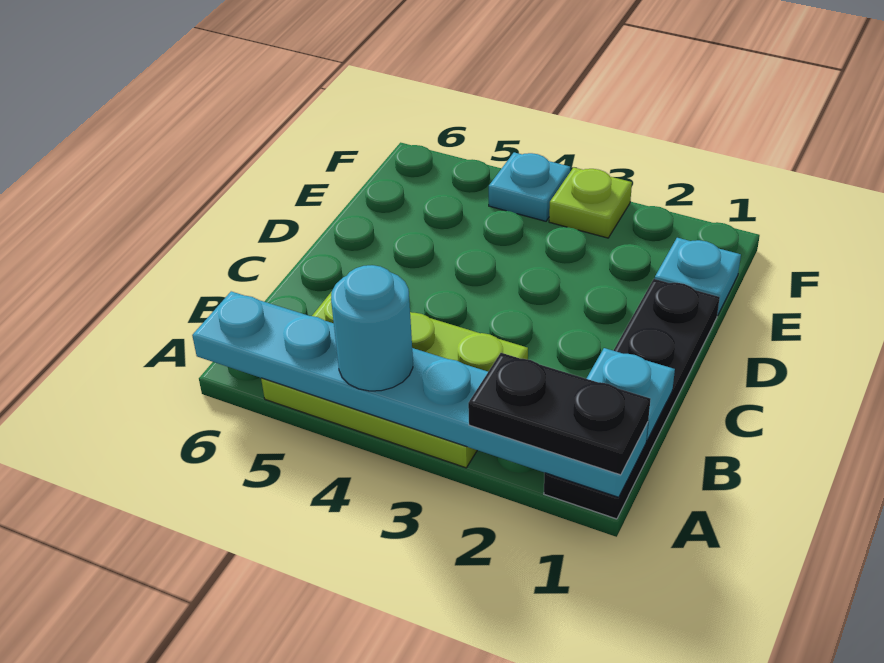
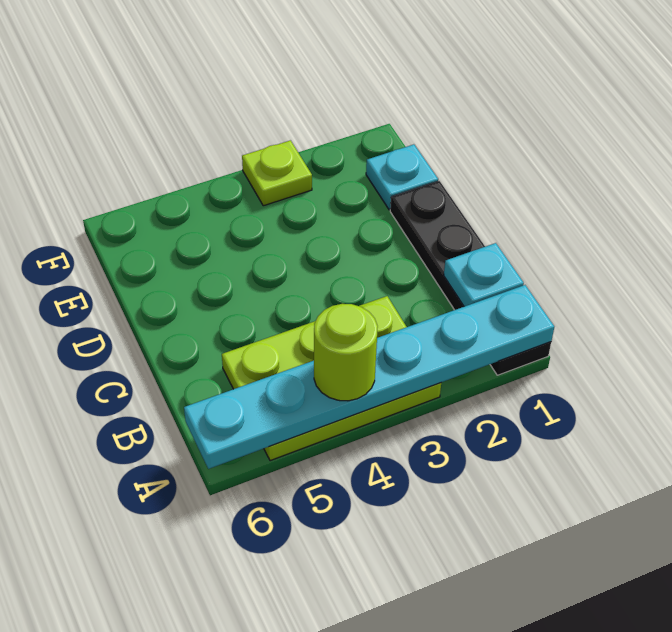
black plate A1:A2 level 3 -> none
cyan round brick A4 level 3 -> lime round brick A4 level 3
cyan plate F4 level 1 -> none

